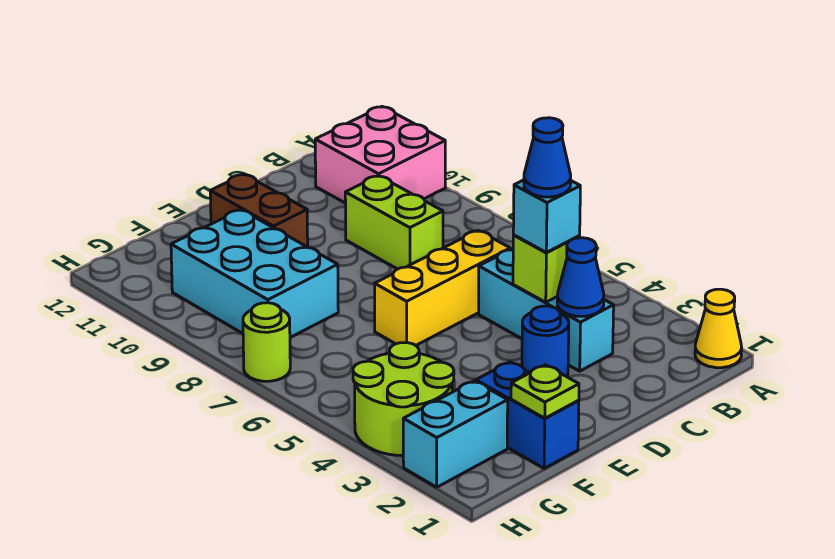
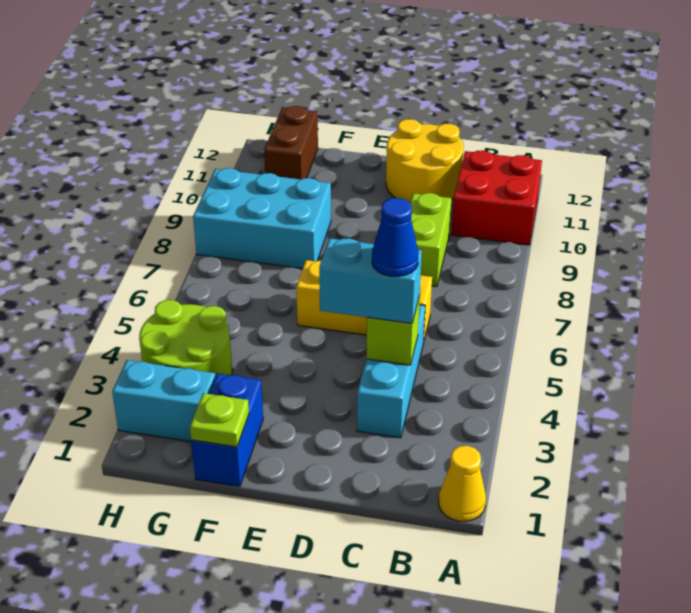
pink brick A10:B11 level 1 -> red brick A10:B11 level 1
blue cone C3 level 2 -> none
cyan brick C4 level 3 -> cyan brick C4:D4 level 3
none -> yellow round brick C11:D12 level 1
blue round brick D3 level 1 -> none
brown brick E10:E11 level 1 -> brown brick G11:G12 level 1
cyan brick F8:G10 level 1 -> cyan brick F8:H9 level 1
lime round brick H7 level 1 -> none

